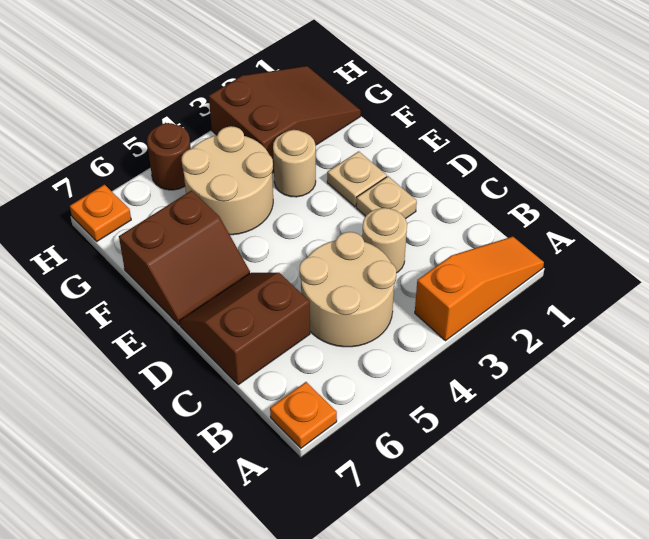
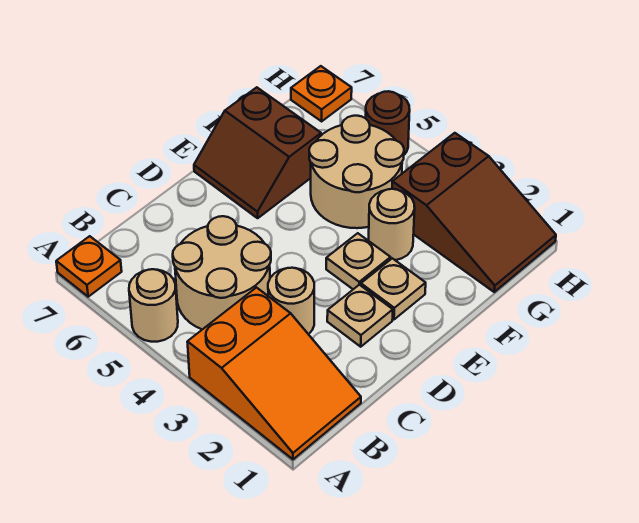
orange slope A1:A3 level 1 top 3 -> orange slope A1:B3 level 1 top 3
none -> tan round brick A5 level 1
brown slope C6:D7 level 1 top C -> none
none -> tan plate E3 level 1

